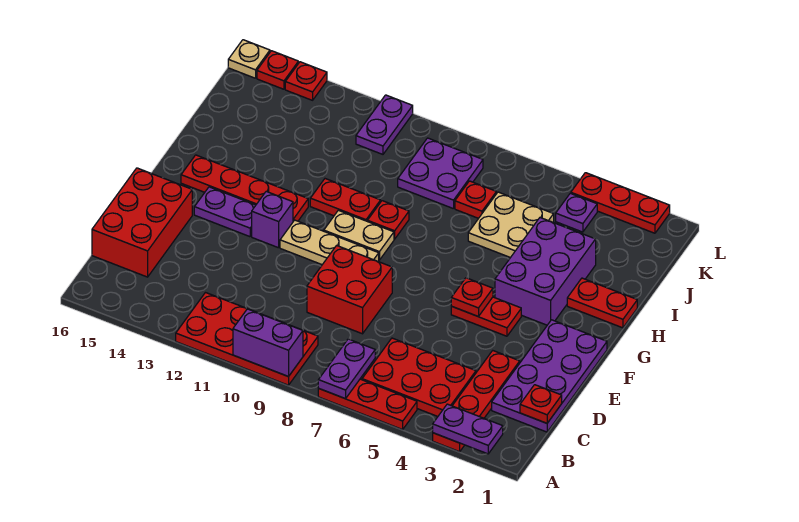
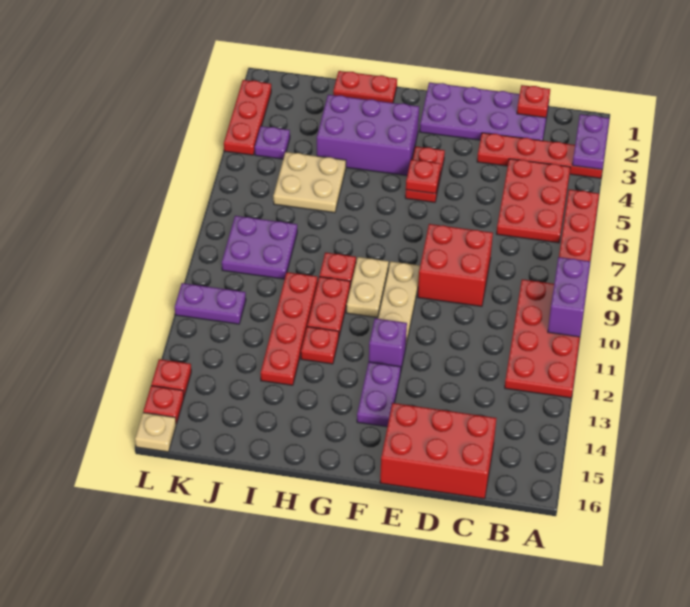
purple plate A7:B7 level 2 -> none
red plate G12:G15 level 1 -> red plate I10:I13 level 1
red plate H1:H2 level 1 -> red plate H1:I1 level 1
red plate J7 level 1 -> red plate H12 level 1

